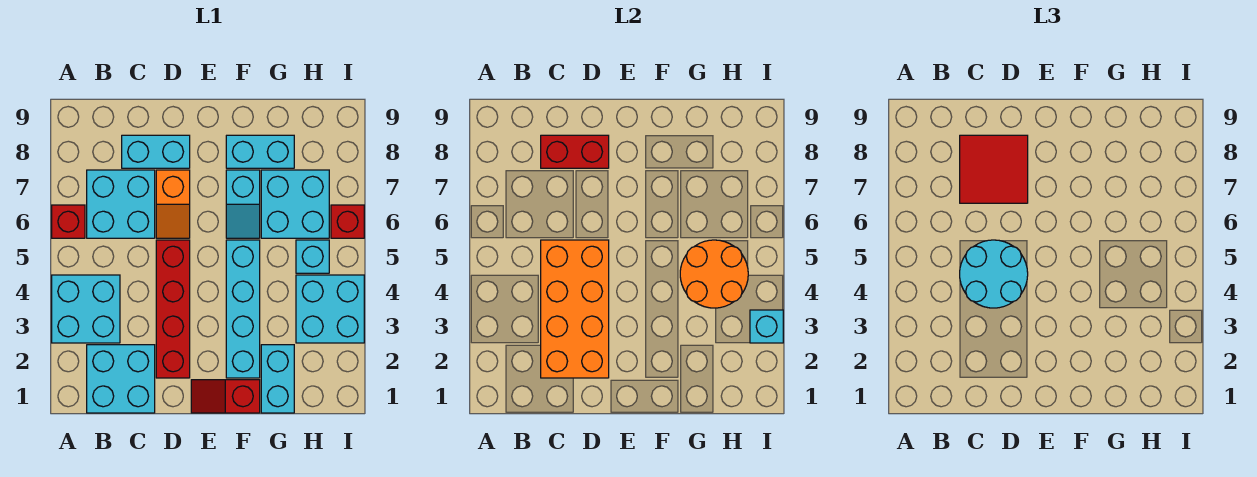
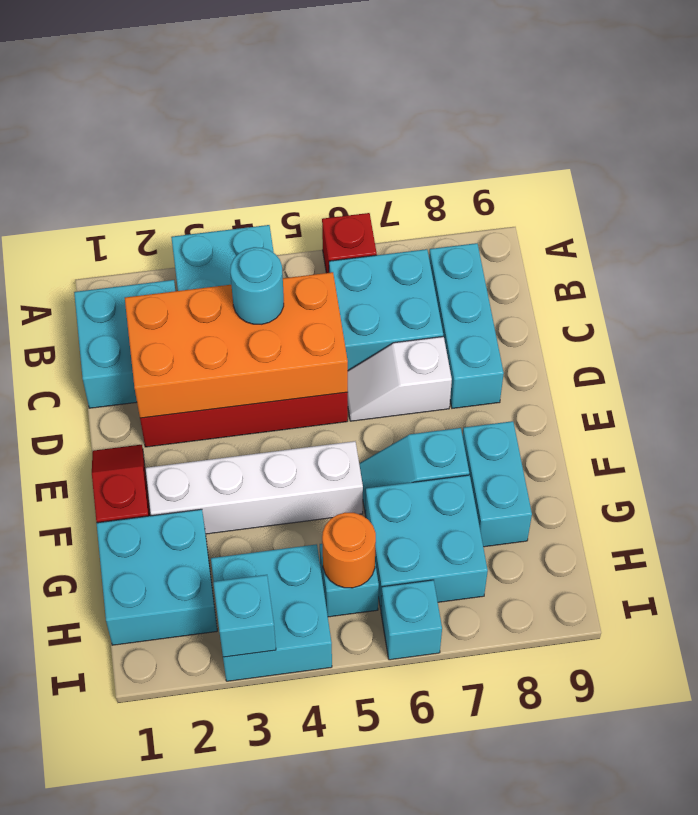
cyan round brick C4:D5 level 3 -> cyan round brick C4 level 3
red tile C7:D8 level 3 -> none
cyan brick C8:D8 level 1 -> cyan brick B8:D8 level 1
red brick C8:D8 level 2 -> none
orange slope D6:D7 level 1 top 7 -> white slope D6:D7 level 1 top 7
cyan brick F2:F5 level 1 -> white brick F2:F5 level 1
cyan brick G1:G2 level 1 -> cyan brick G1:H2 level 1
orange round brick G4:H5 level 2 -> orange round brick H5 level 2
red brick I6 level 1 -> cyan brick I6 level 1

